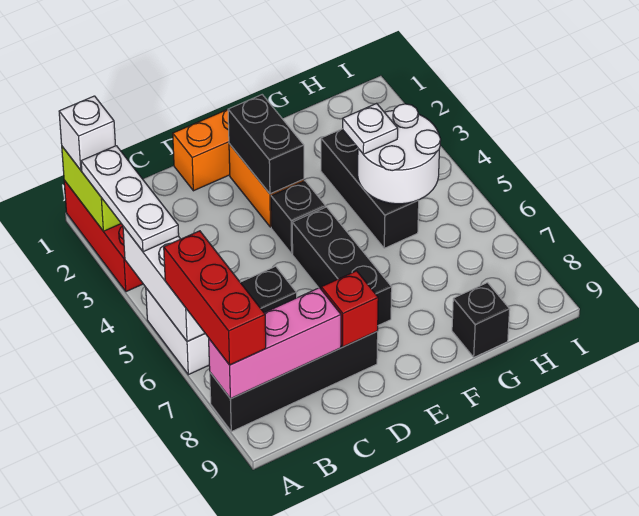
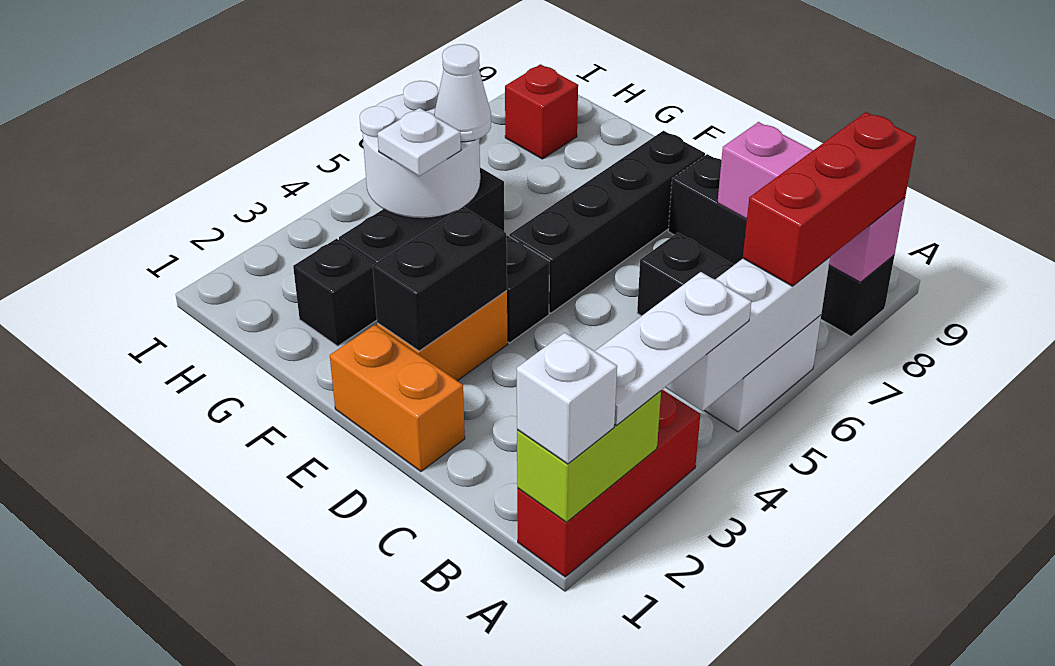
red brick D8 level 2 -> red brick H8 level 1
black brick E5:E7 level 1 -> black brick E5:E8 level 1
none -> white cone G5 level 3
black brick G9 level 1 -> black brick G2 level 1

